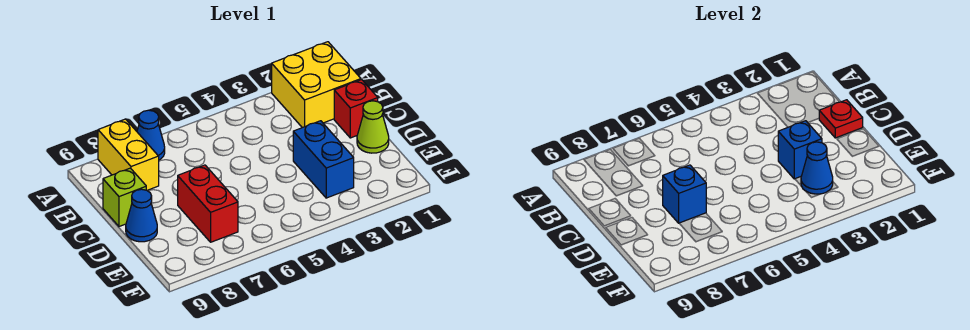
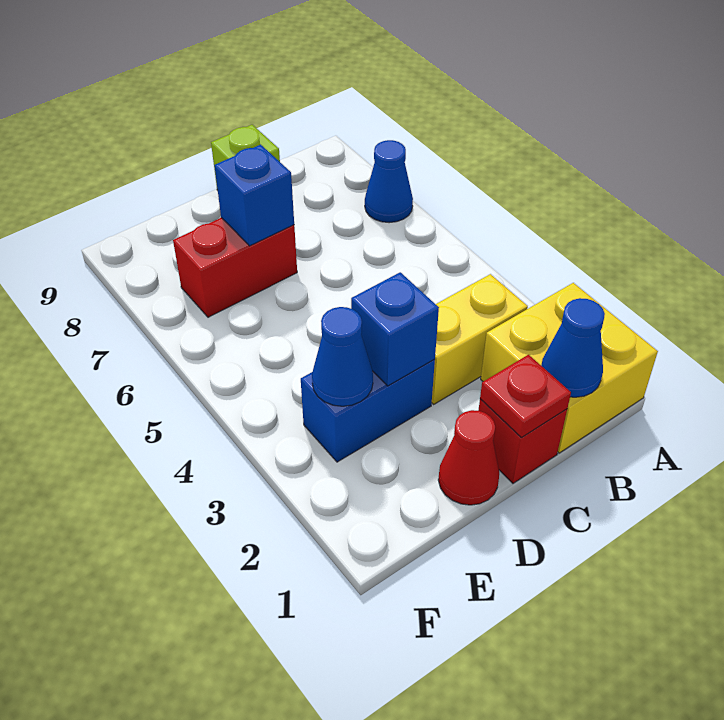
yellow brick A8:B8 level 1 -> yellow brick B3:C3 level 1
lime cone D1 level 1 -> red cone D1 level 1
blue cone D9 level 1 -> blue cone B1 level 2

